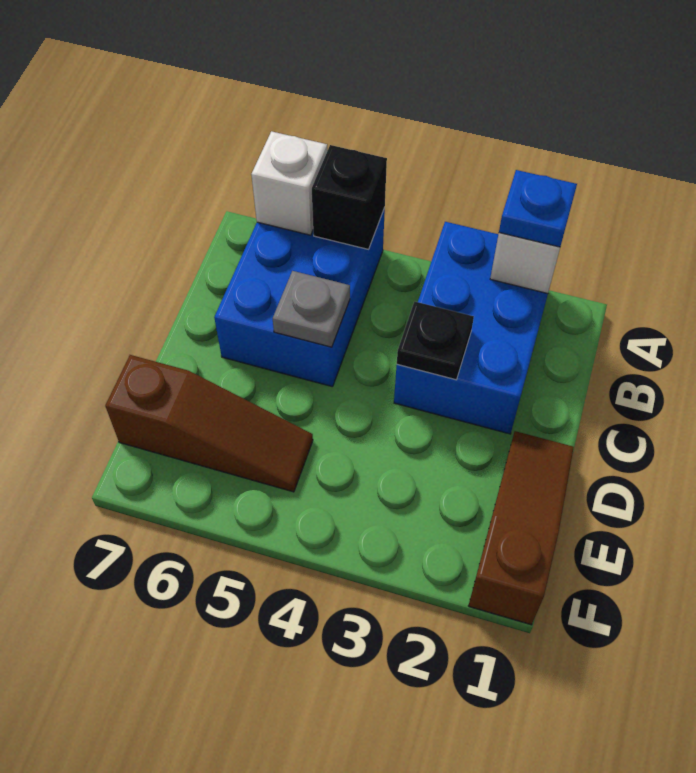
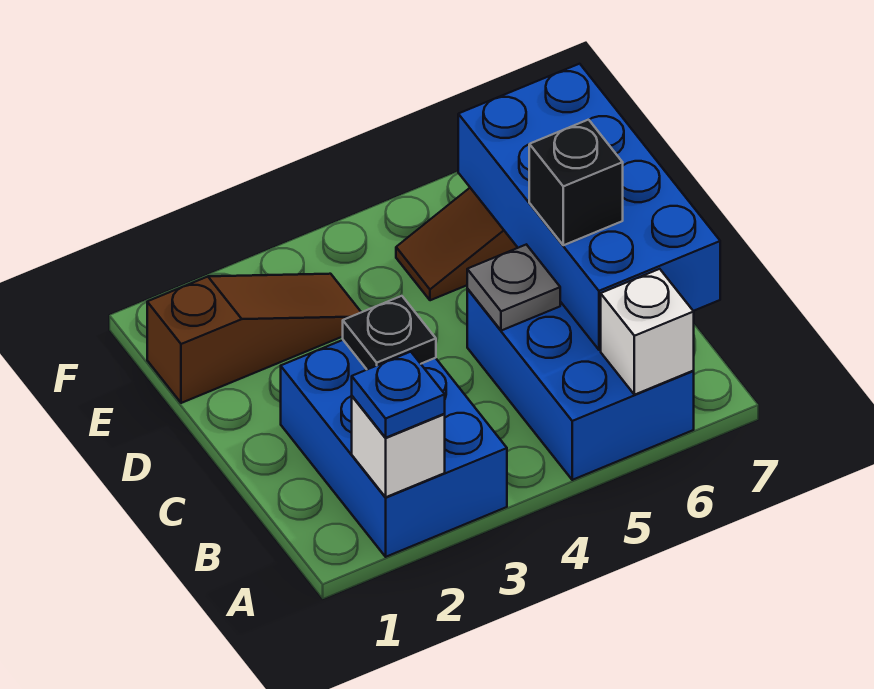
black brick A5 level 2 -> black brick C6 level 3
none -> blue brick B6:E7 level 2
brown slope D1:F1 level 1 top F -> brown slope E1:E3 level 1 top 1

